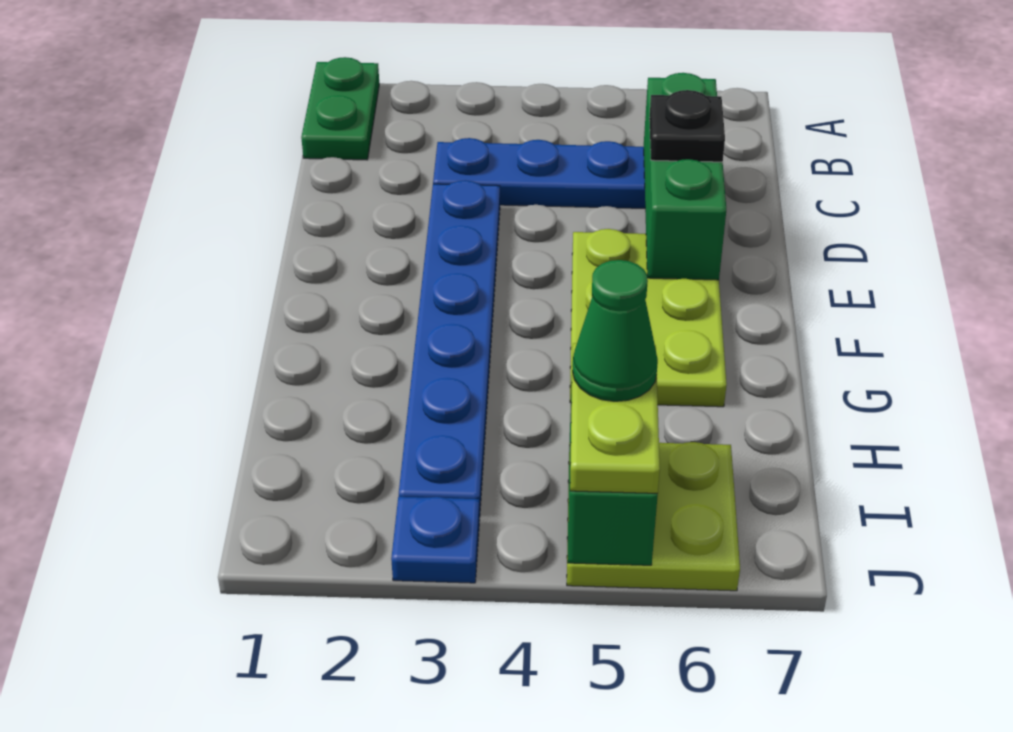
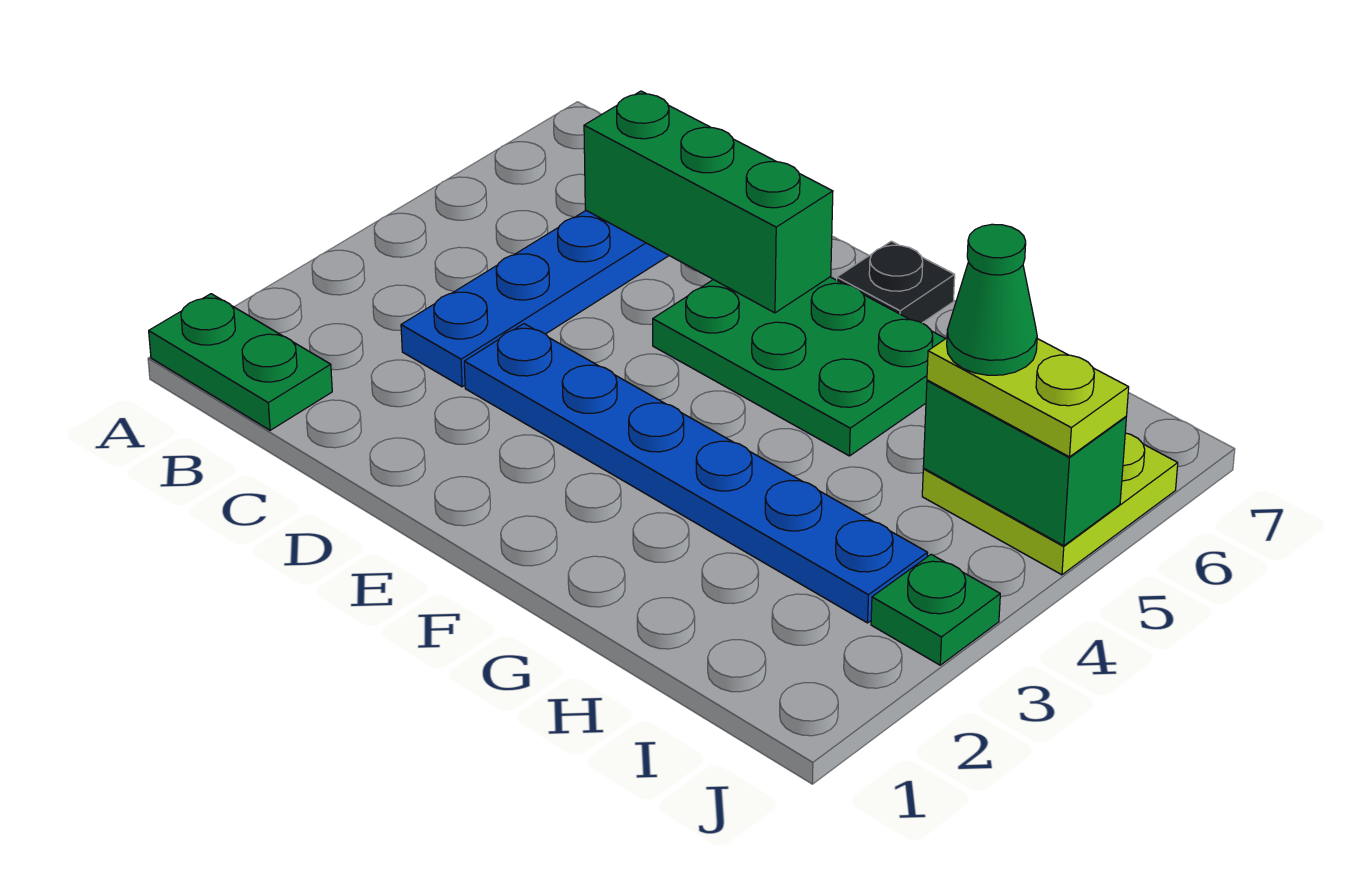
black plate D6 level 3 -> black plate F7 level 1
lime plate E5:G6 level 1 -> green plate E5:G6 level 1
blue plate J3 level 1 -> green plate J3 level 1

